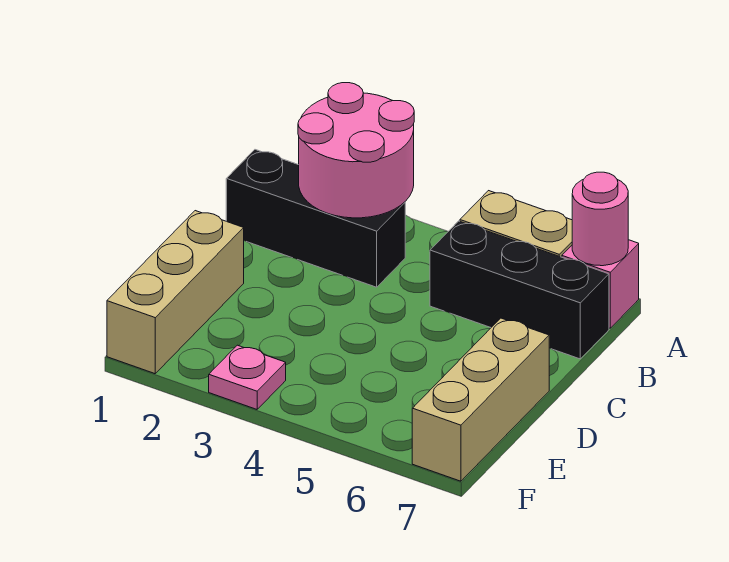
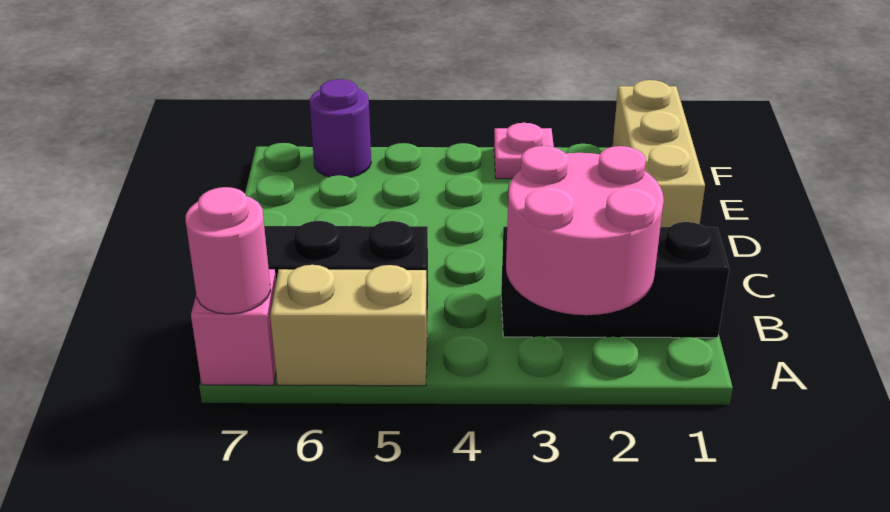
tan brick D7:F7 level 1 -> none
none -> purple round brick F6 level 1

